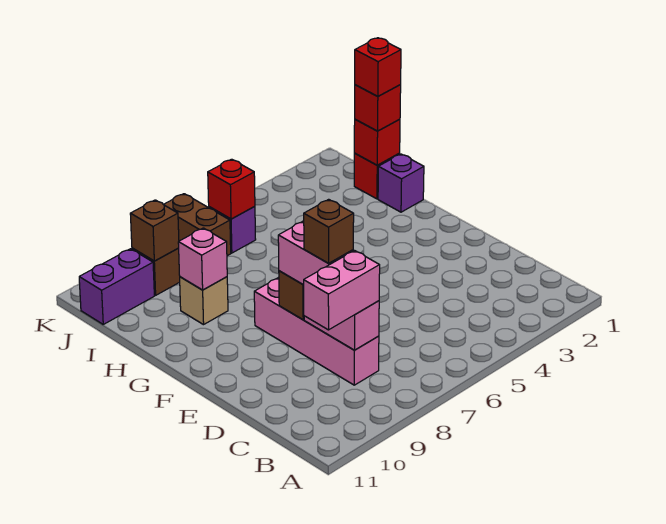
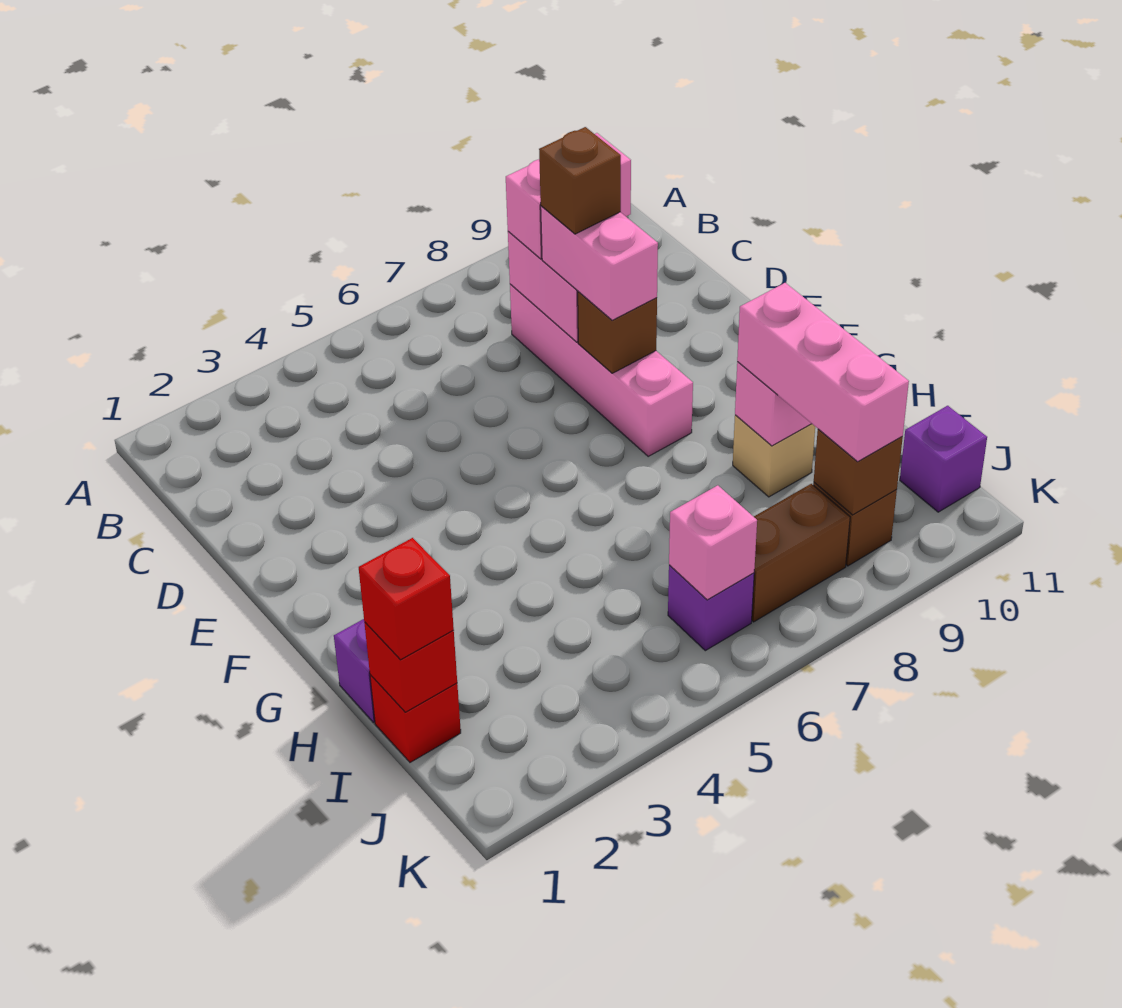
none -> pink brick H9:J9 level 3
red brick I1 level 4 -> none
red brick J6 level 2 -> pink brick J6 level 2
brown brick J7:K7 level 1 -> brown brick J7:J8 level 1
purple brick J10:J11 level 1 -> purple brick J11 level 1

